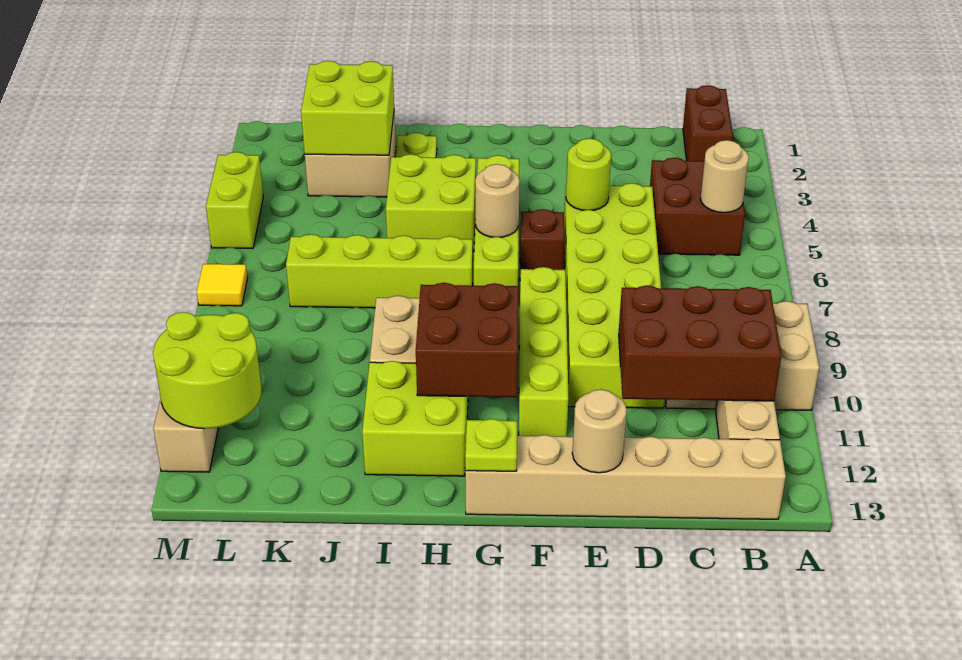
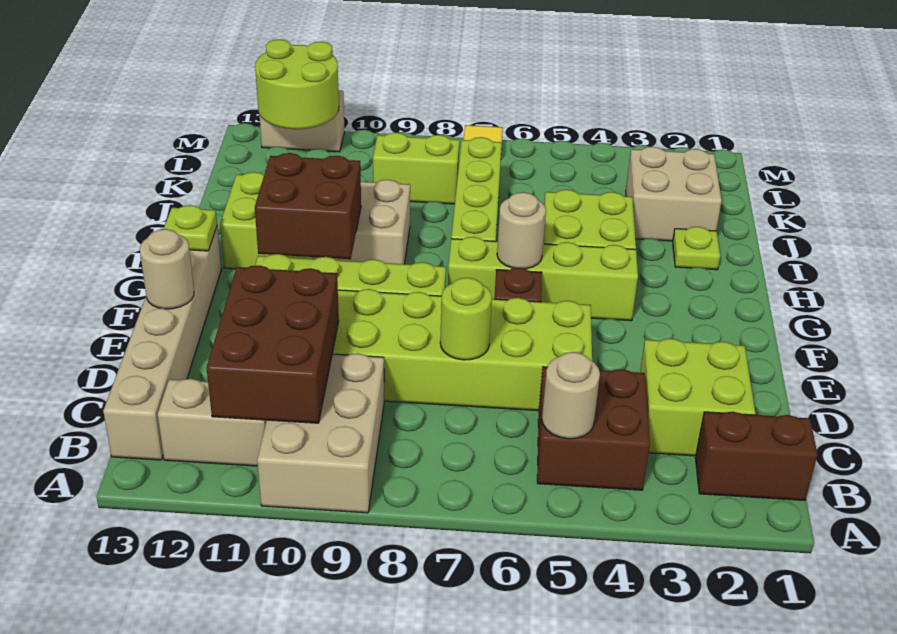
lime round brick E5 level 2 -> lime round brick D7 level 2
lime brick J2:K3 level 2 -> lime brick C2:D3 level 1
lime brick M4:M5 level 1 -> lime brick K8:K9 level 1

